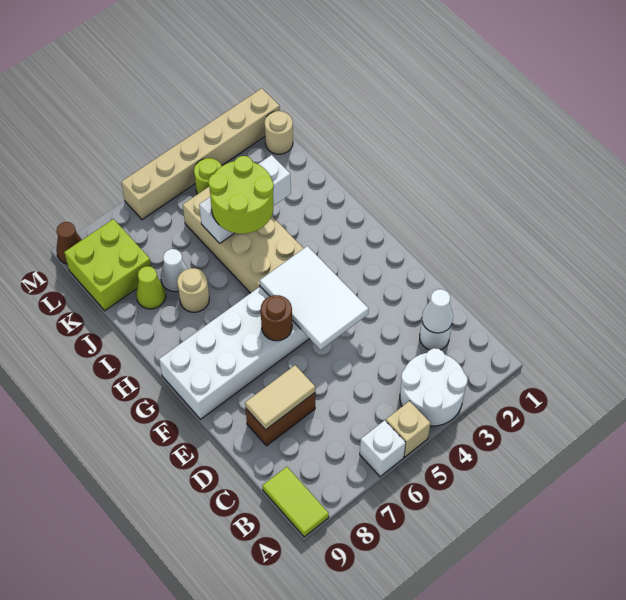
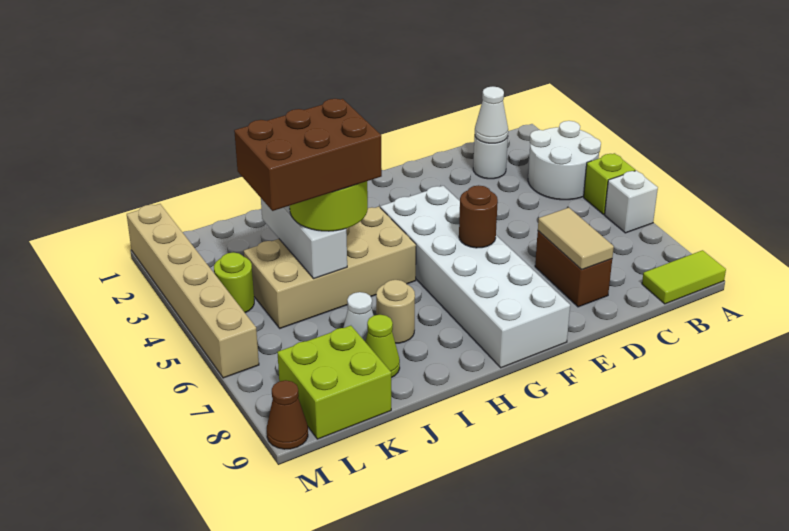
tan brick A5 level 1 -> lime brick A5 level 1
white tile E4:G5 level 2 -> none
none -> brown brick I4:K5 level 4
tan round brick L1 level 1 -> none

